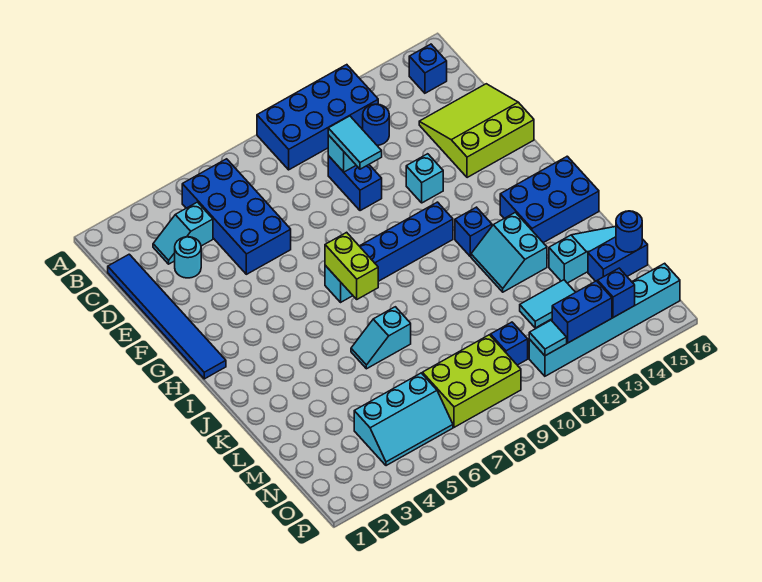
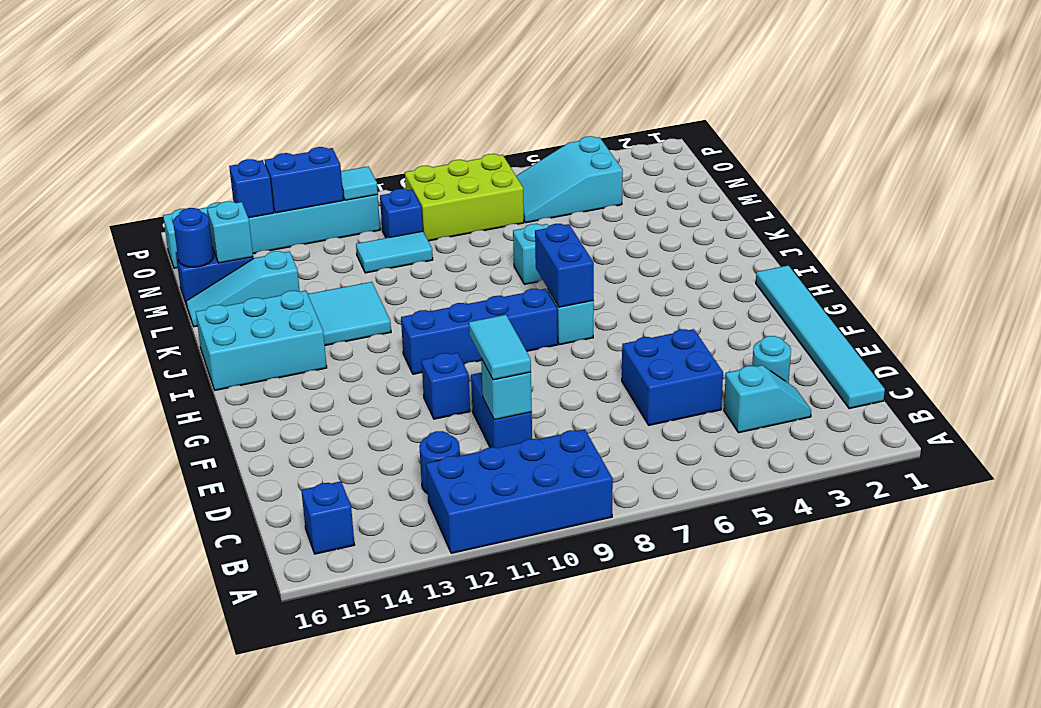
blue brick B5:E6 level 1 -> blue brick D5:E6 level 1
blue tile C1:H1 level 1 -> cyan tile C1:H1 level 1
lime slope D14:F16 level 1 top F -> none
cyan brick F12 level 1 -> cyan brick M15 level 2
lime brick H7:I7 level 2 -> blue brick H7:I7 level 2
blue brick I12 level 1 -> blue brick F11 level 1
blue brick I14:J16 level 1 -> cyan brick I14:J16 level 1
cyan slope J12:K13 level 1 top 13 -> cyan tile J12:K13 level 1
cyan tile M12:M13 level 1 -> cyan tile M10:M11 level 1
cyan slope N4:O6 level 1 top N -> cyan slope N4:O6 level 1 top 4

